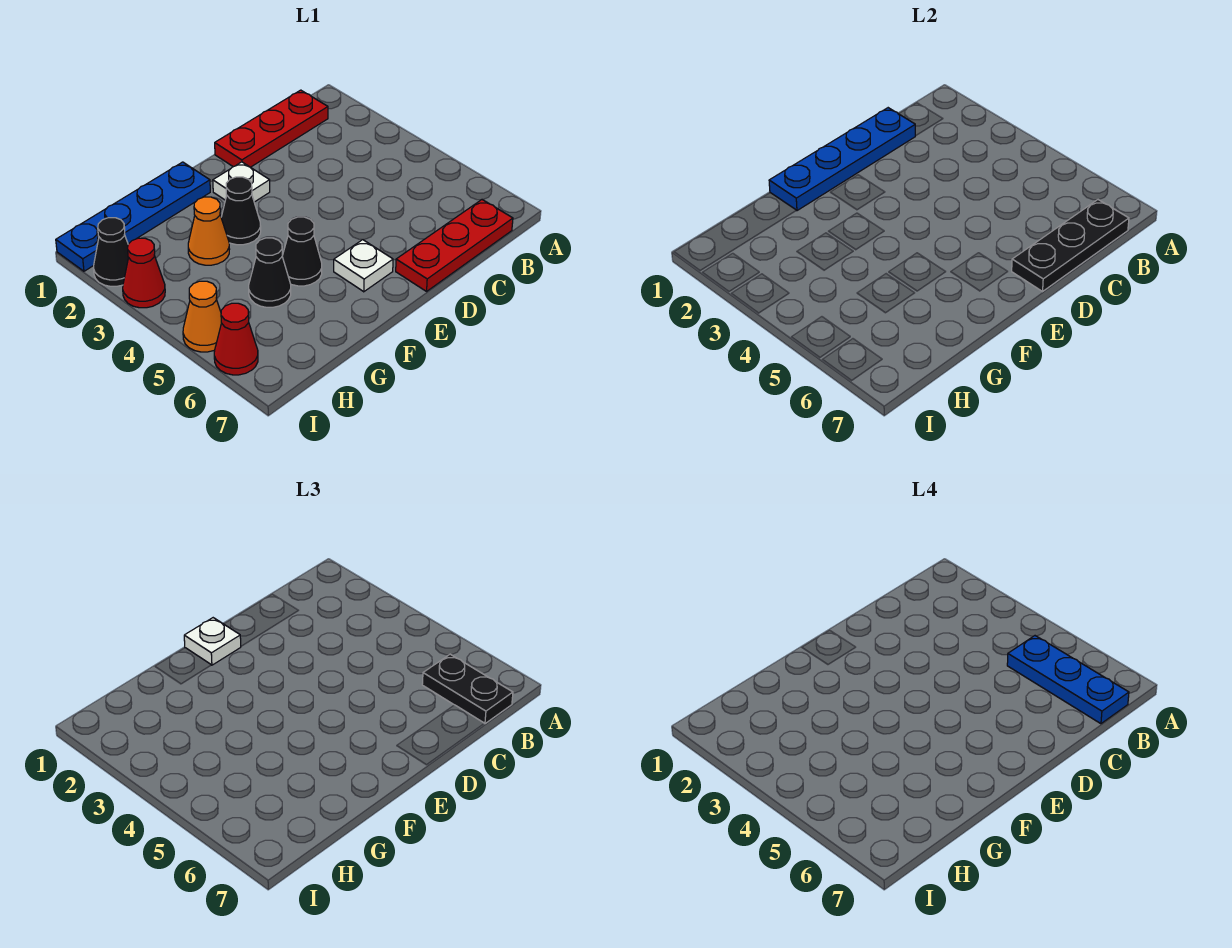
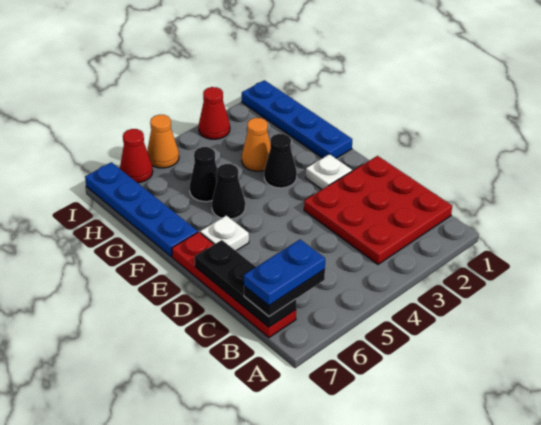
red plate B1:D1 level 1 -> red plate B1:D3 level 1
blue plate B5:B7 level 4 -> blue plate B6:B7 level 4
red plate B7:D7 level 1 -> red plate B7:E7 level 1
blue plate C1:F1 level 2 -> blue plate F7:I7 level 1
white plate E1 level 3 -> none
black cone I2 level 1 -> none

